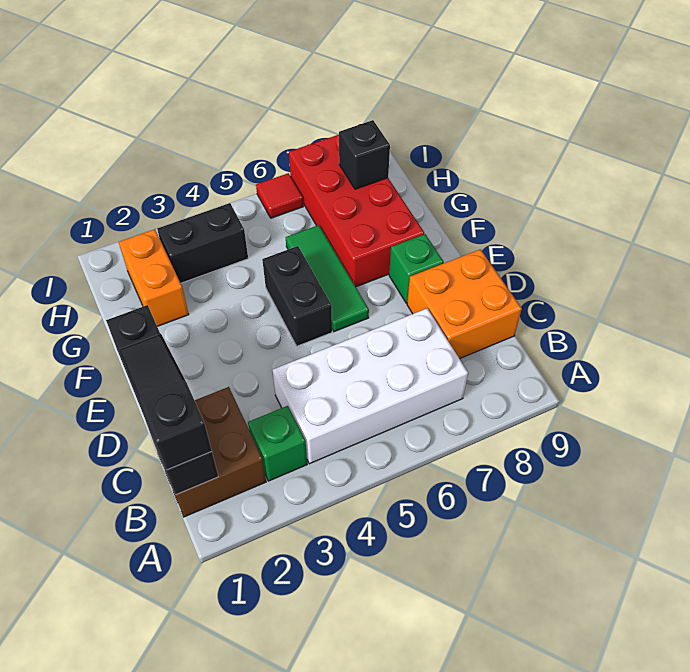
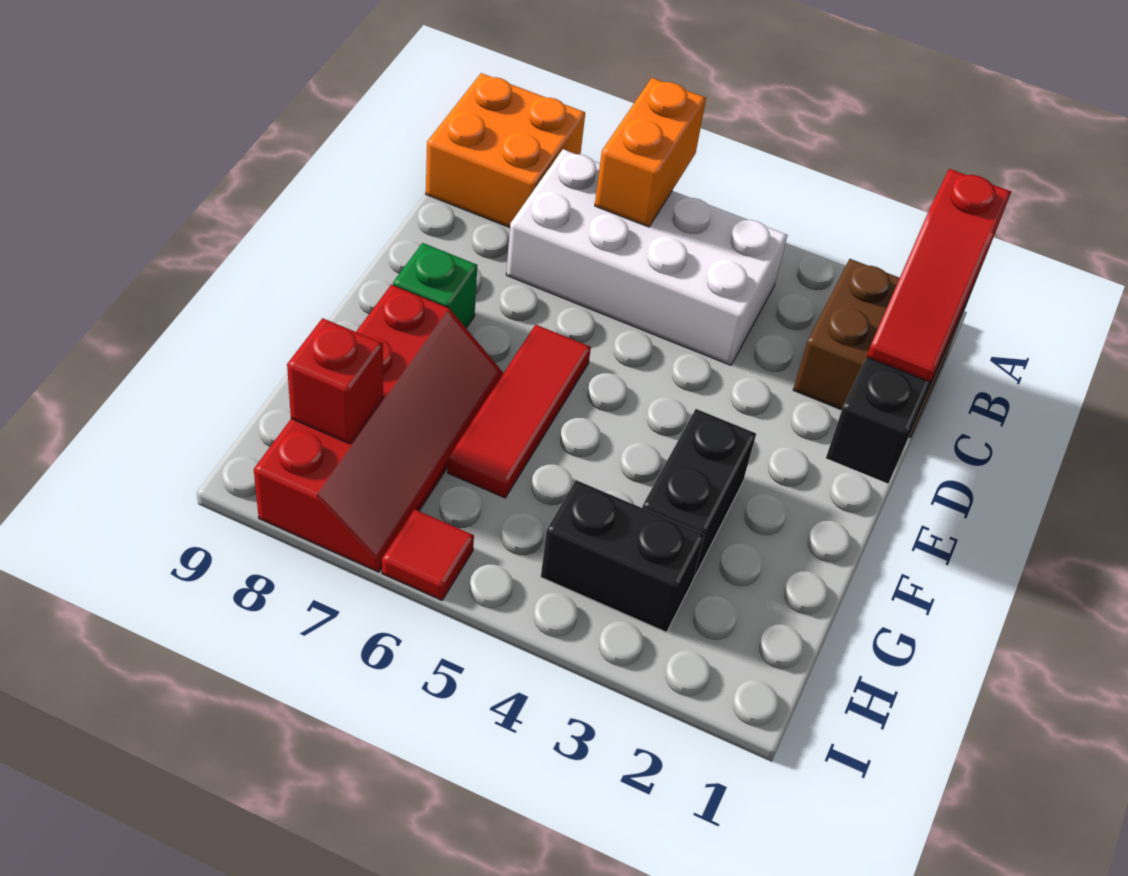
black slope B1:D1 level 3 top B -> red slope B1:D1 level 3 top B
green brick B3 level 1 -> none
orange brick C8:D9 level 1 -> orange brick A8:B9 level 1
black brick E5:F5 level 1 -> black brick F3:G3 level 1
green tile E6:G6 level 1 -> red tile E6:G6 level 1
red brick F7:I8 level 1 -> red slope F7:I8 level 1 top 8
orange brick G2:H2 level 1 -> orange brick A6:B6 level 2
black brick H8 level 2 -> red brick H8 level 2

